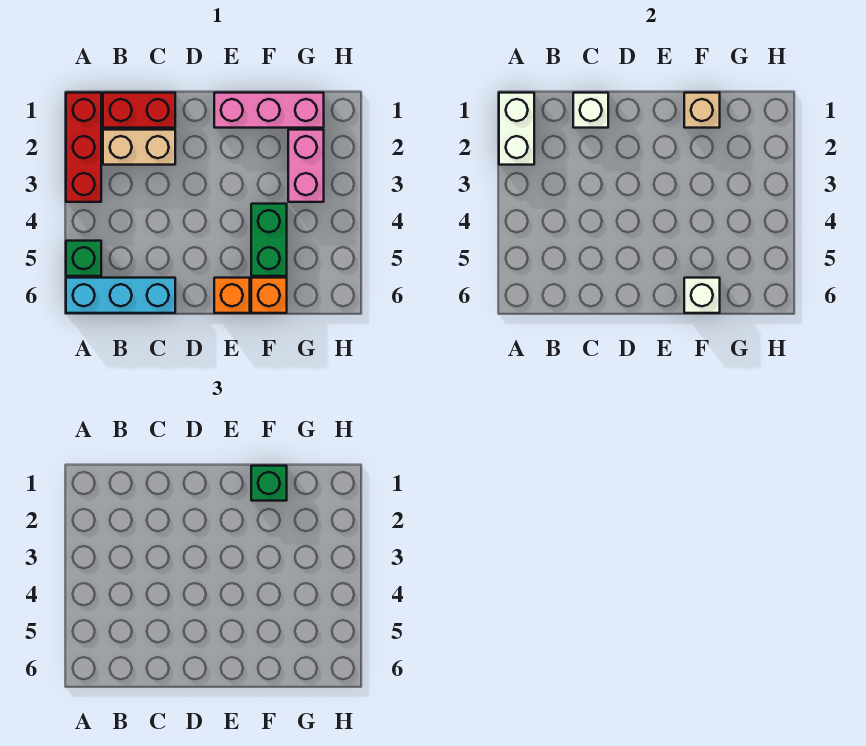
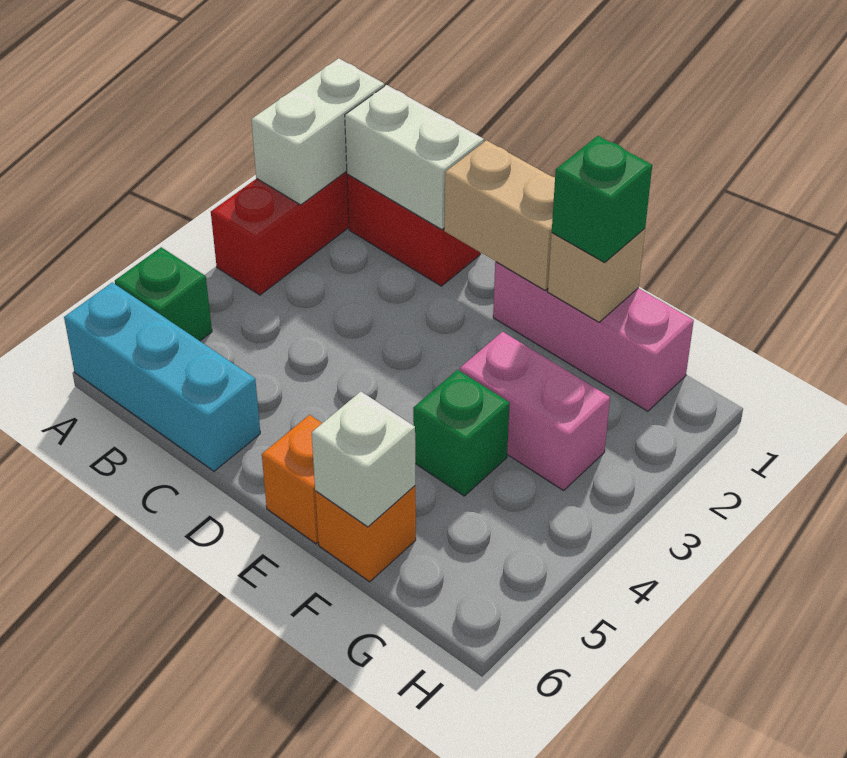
tan brick B2:C2 level 1 -> tan brick D1:E1 level 2
white brick C1 level 2 -> white brick B1:C1 level 2
green brick F4:F5 level 1 -> green brick F4 level 1
pink brick G2:G3 level 1 -> pink brick F3:G3 level 1

